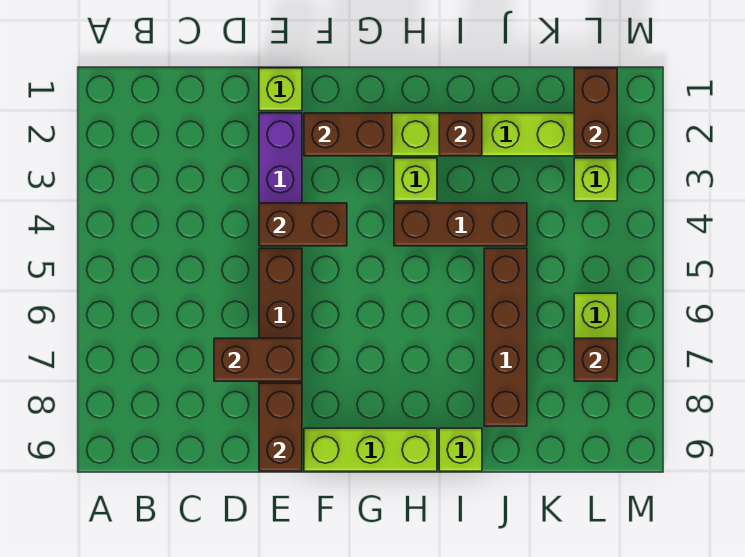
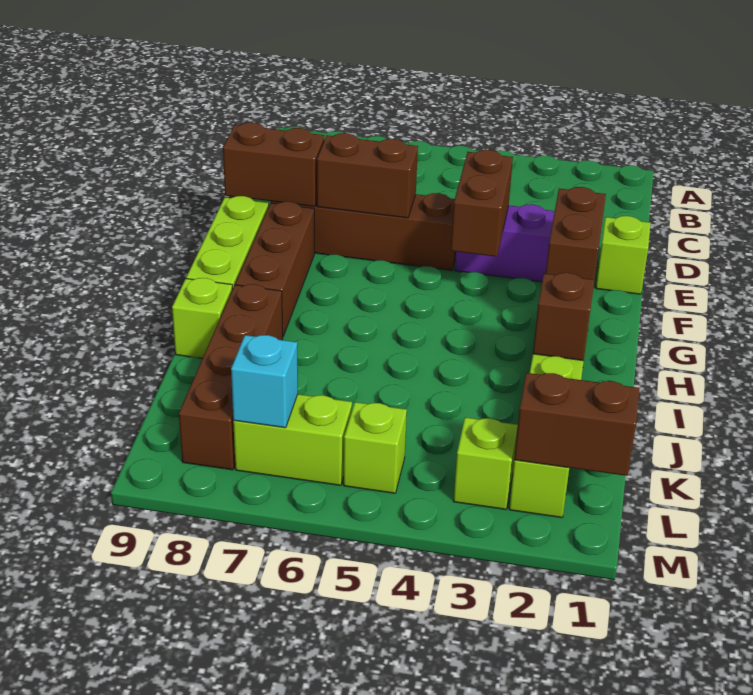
brown brick D7:E7 level 2 -> brown brick E6:E7 level 2
lime brick H3 level 1 -> lime brick L5 level 1
brown brick H4:J4 level 1 -> brown brick F8:H8 level 1
brown brick J5:J8 level 1 -> brown brick I8:L8 level 1
brown brick L7 level 2 -> cyan brick L7 level 2

